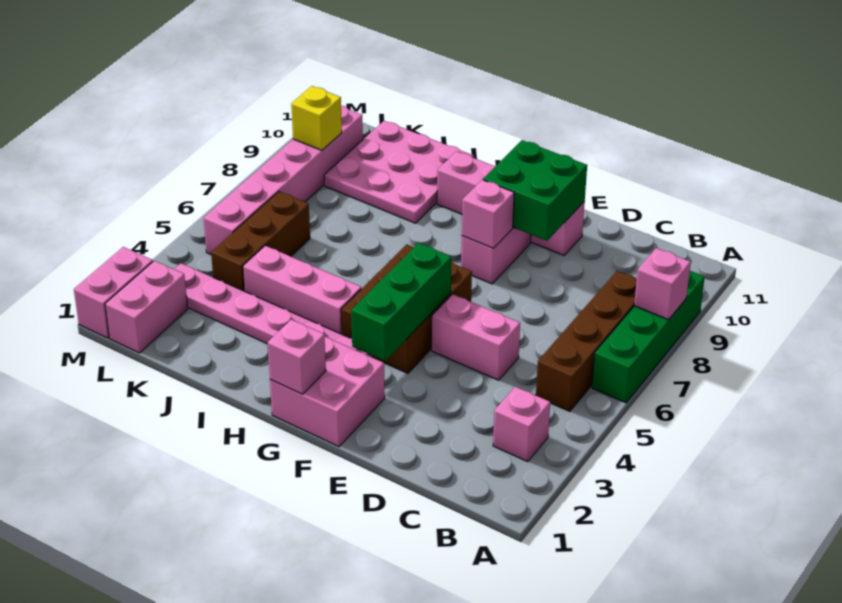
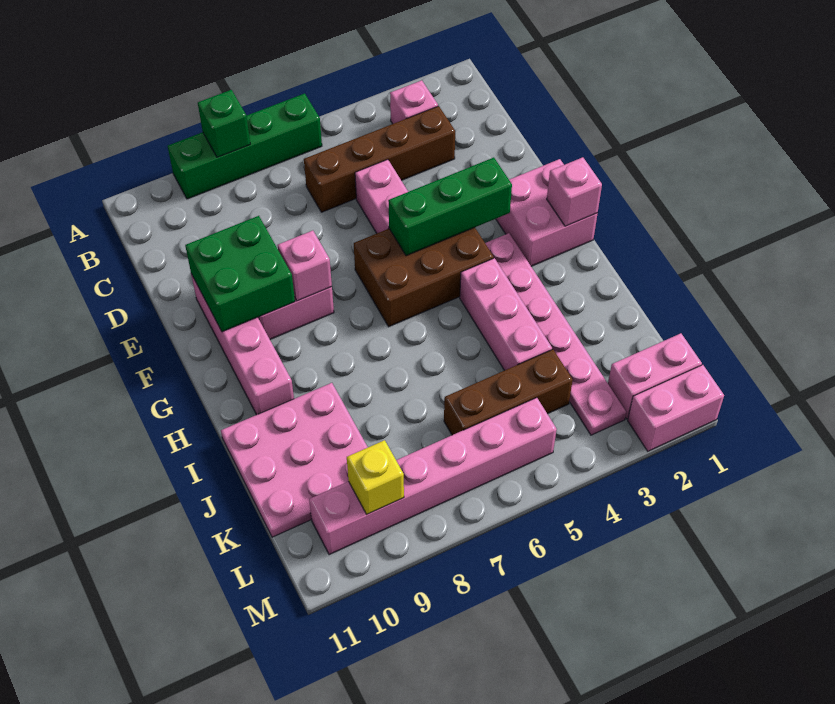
pink brick A8 level 2 -> green brick A8 level 2
brown brick B5:B8 level 1 -> brown brick C3:C6 level 1

